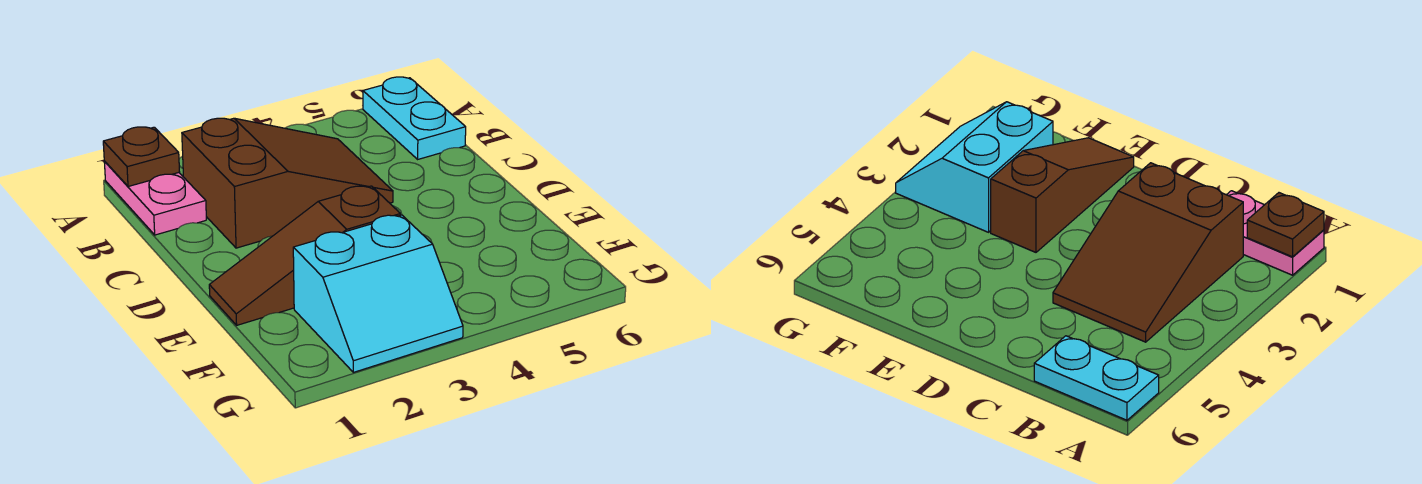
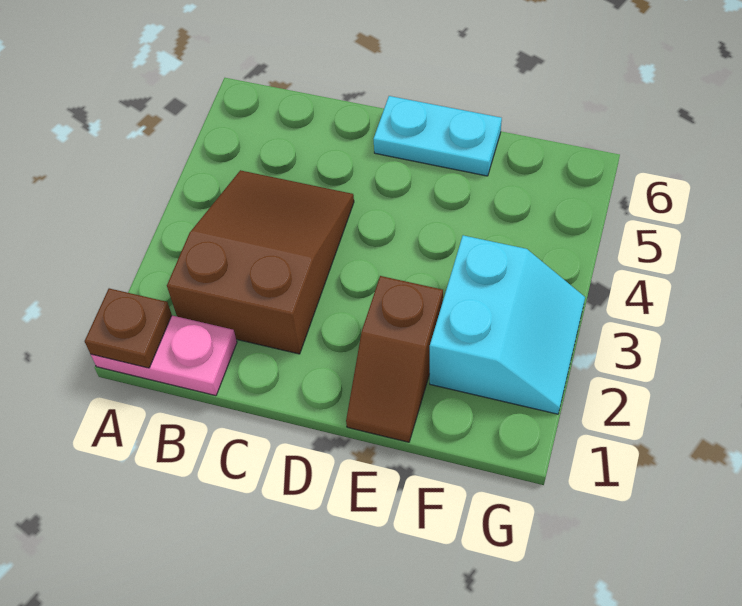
cyan plate A6:B6 level 1 -> cyan plate D6:E6 level 1
brown slope E1:E3 level 1 top 3 -> brown slope E1:E2 level 1 top 2

